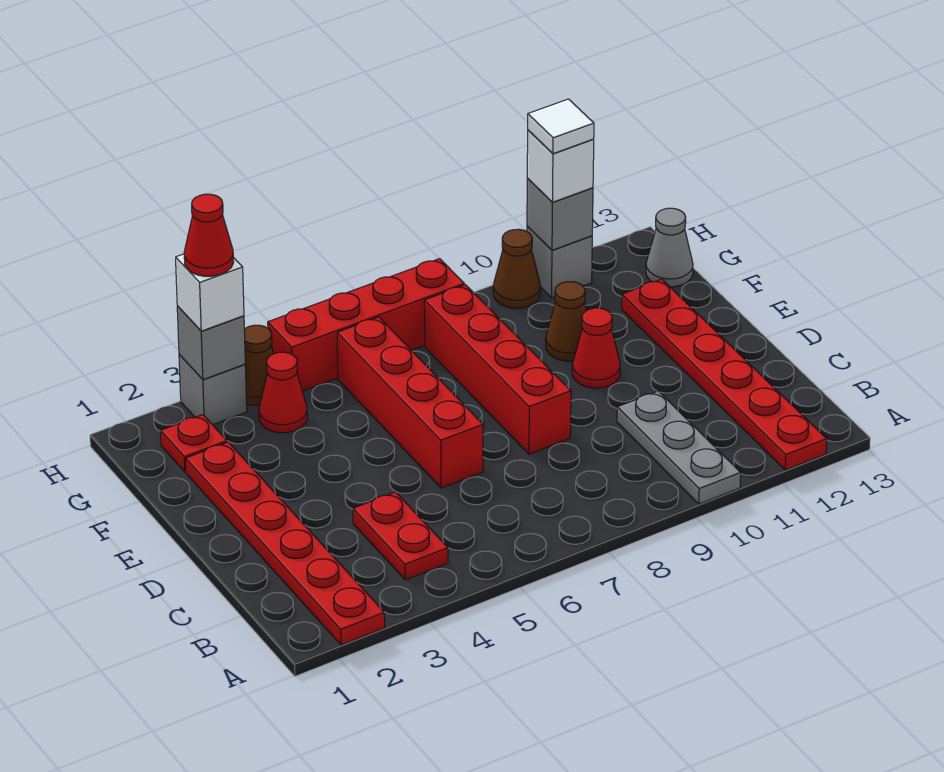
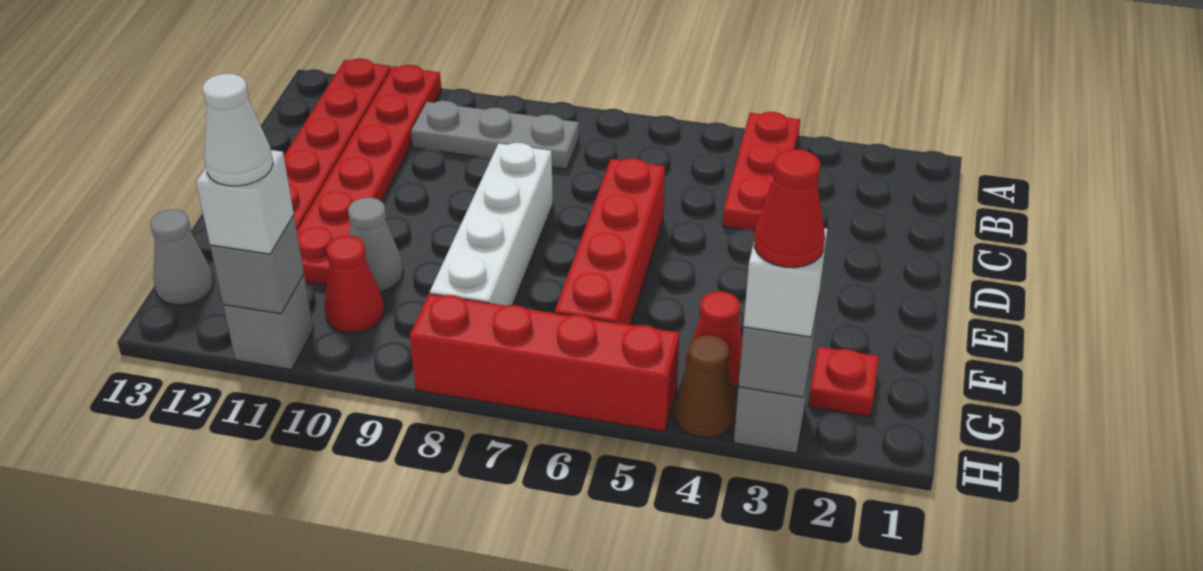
red plate A2:F2 level 1 -> red plate A11:F11 level 1
grey plate A10:C10 level 1 -> grey plate B8:B10 level 1
red plate B4:C4 level 1 -> red plate A4:C4 level 1
red brick D8:G8 level 1 -> white brick D8:G8 level 1
red cone E10 level 1 -> red cone G10 level 1
brown cone F10 level 1 -> grey cone F10 level 1
brown cone H10 level 1 -> none
white tile H11 level 4 -> white cone H11 level 4

